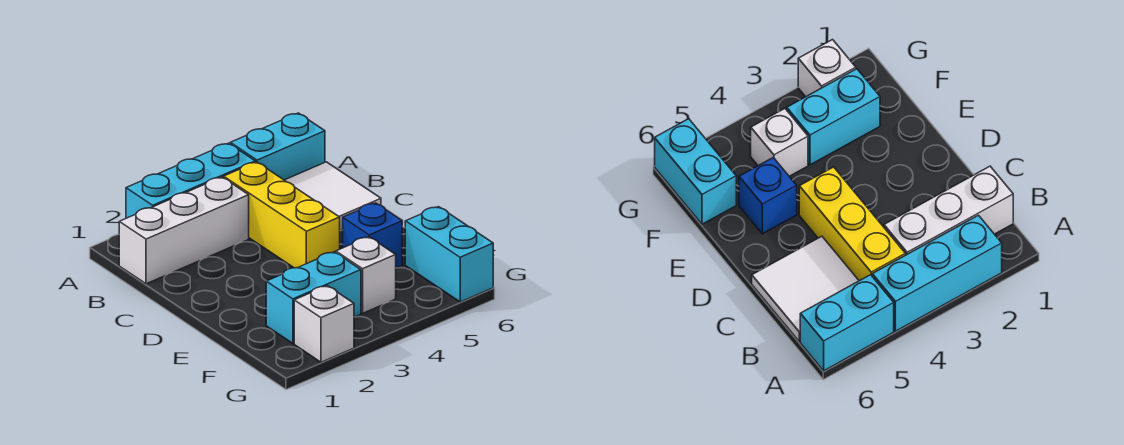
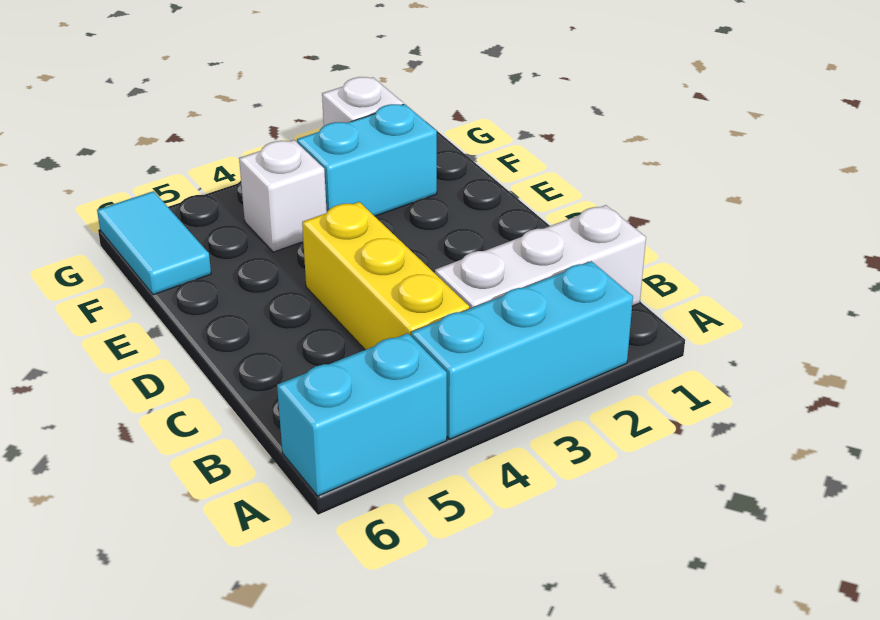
white tile B5:C6 level 1 -> none
blue brick E5 level 1 -> none
cyan brick F6:G6 level 1 -> cyan tile F6:G6 level 1

